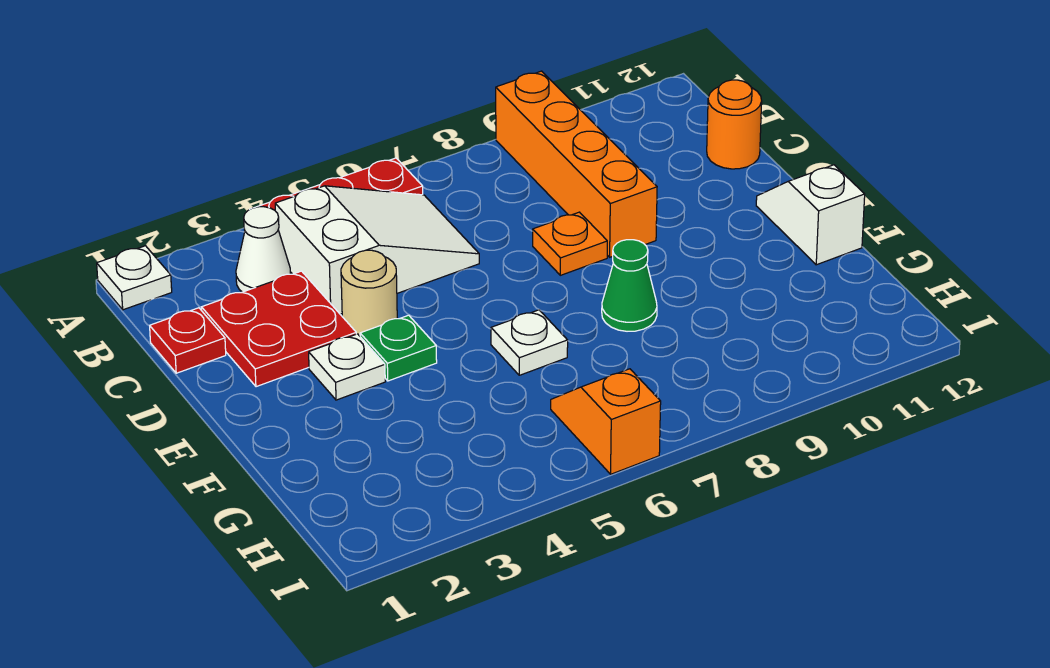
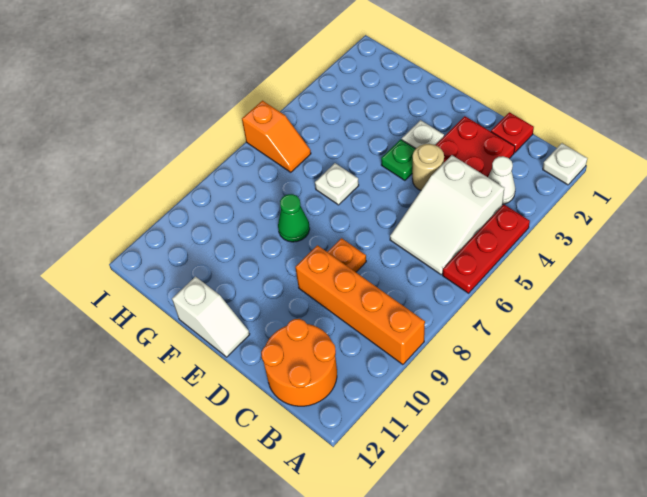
orange round brick C12 level 1 -> orange round brick B11:C12 level 1

